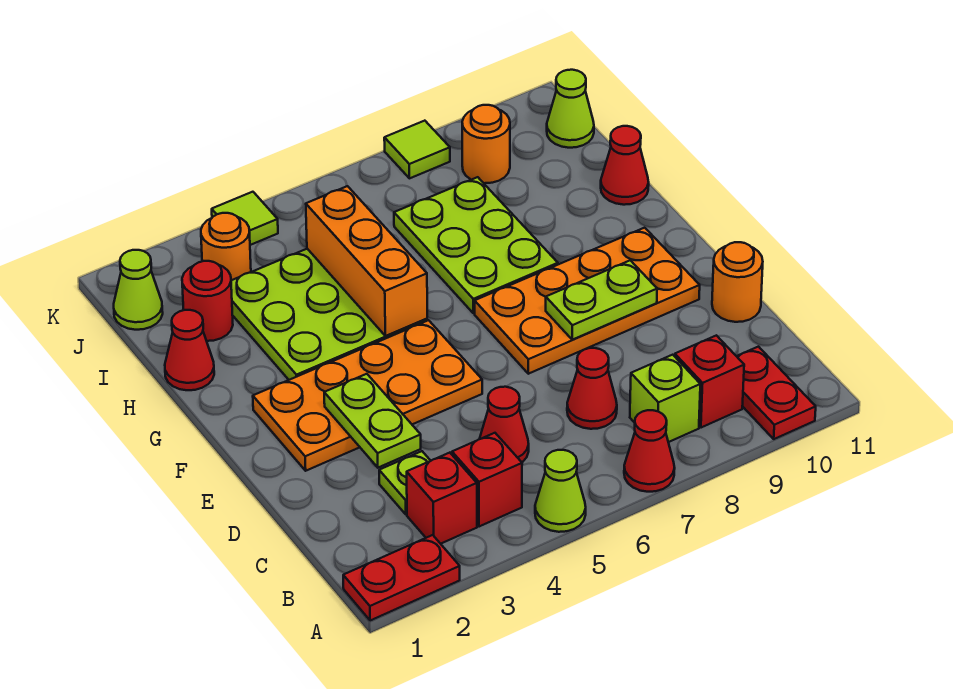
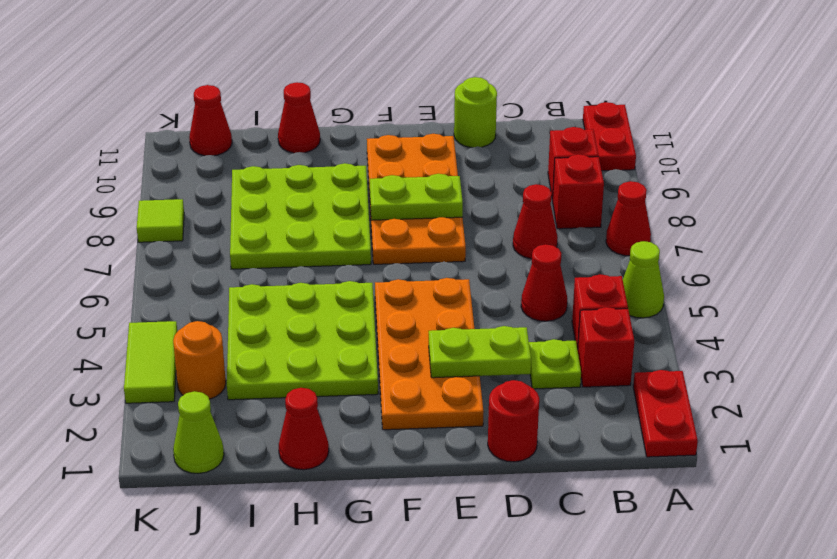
red plate A10:B10 level 1 -> red plate A10:A11 level 1
lime brick B8 level 1 -> red brick B8 level 1
orange round brick D11 level 1 -> lime round brick D11 level 1
lime plate E8:E9 level 2 -> lime plate E8:F8 level 2
orange brick G5:I5 level 2 -> none
lime plate G7:I8 level 1 -> lime plate G7:I9 level 1
red round brick I2 level 1 -> red round brick D1 level 1
orange round brick J9 level 1 -> none
lime cone J11 level 1 -> red cone J11 level 1
lime tile K4 level 1 -> lime tile K3:K4 level 1

